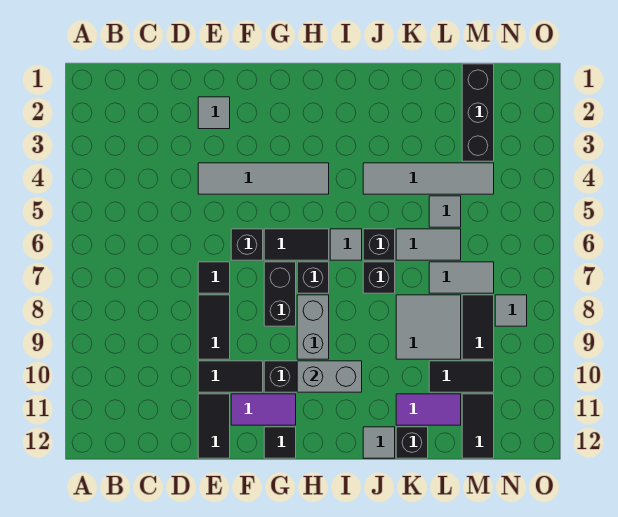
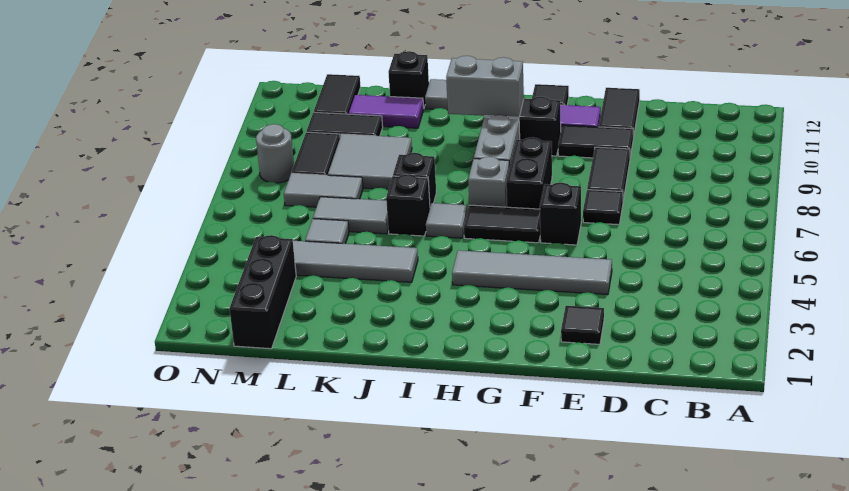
grey tile E2 level 1 -> black tile E2 level 1
black brick H7 level 1 -> grey brick H7 level 1
grey tile N8 level 1 -> grey round brick N8 level 1

